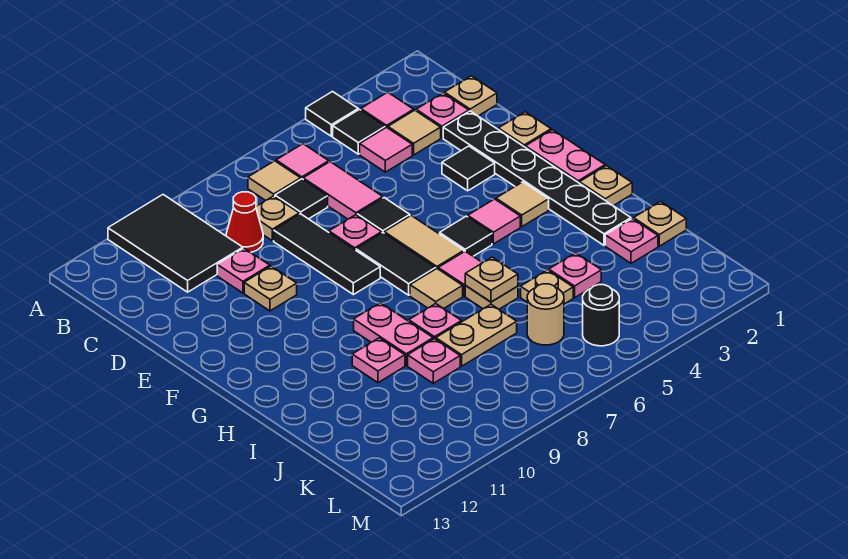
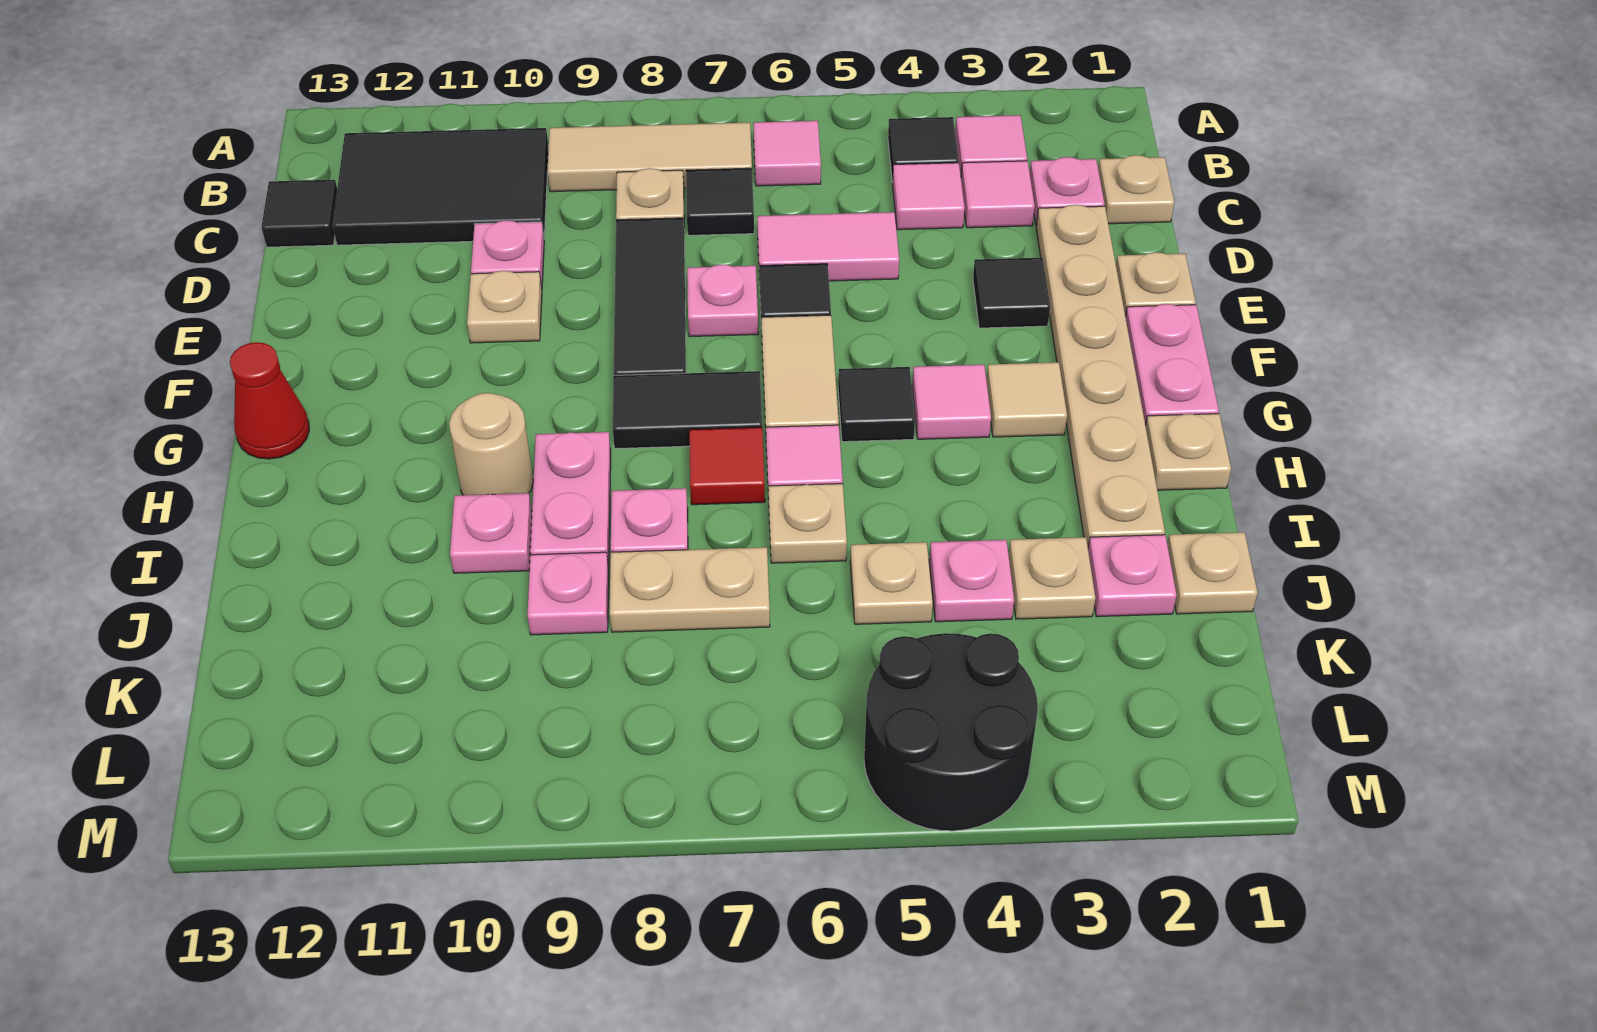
black tile A4 level 1 -> black tile C13 level 1
black tile A10:C11 level 1 -> black tile B10:C12 level 1
tan tile B7 level 1 -> tan tile B7:B9 level 1
tan tile C3 level 1 -> pink tile C3 level 1
pink tile C6:D6 level 1 -> pink tile D5:D6 level 1
red cone C9 level 1 -> red cone G13 level 1
black plate D2:I2 level 1 -> tan plate D2:I2 level 1
black tile F7:G7 level 1 -> black tile G7:G8 level 1
tan tile H7 level 1 -> red tile H7 level 1
tan plate I6 level 2 -> tan plate J3 level 1
tan round brick K6 level 1 -> tan round brick H10 level 1
black round brick L5 level 1 -> black round brick L4:M5 level 1

